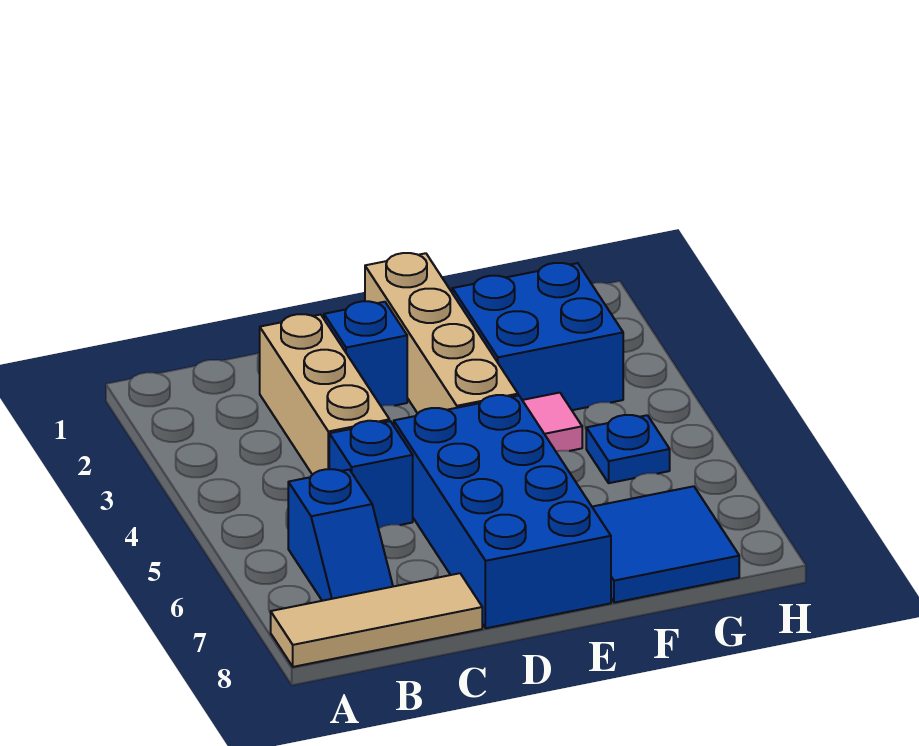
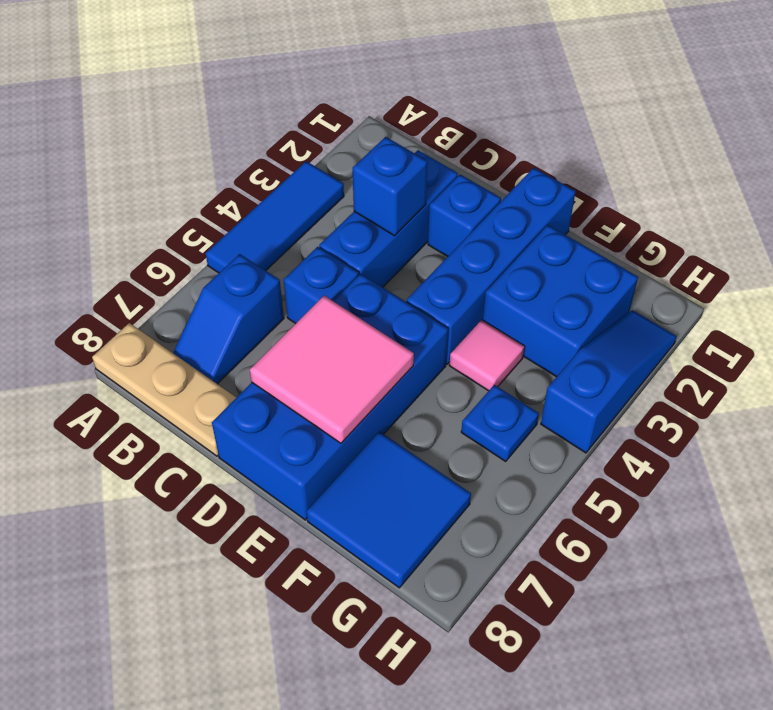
none -> blue tile A3:A5 level 1
tan tile A8:C8 level 1 -> tan plate A8:C8 level 1
tan brick C2:C4 level 1 -> blue brick C2:C4 level 1
none -> blue brick C3 level 2
none -> pink tile D6:E7 level 2
tan brick E1:E4 level 1 -> blue brick E1:E4 level 1
none -> blue slope H2:H4 level 1 top 4

